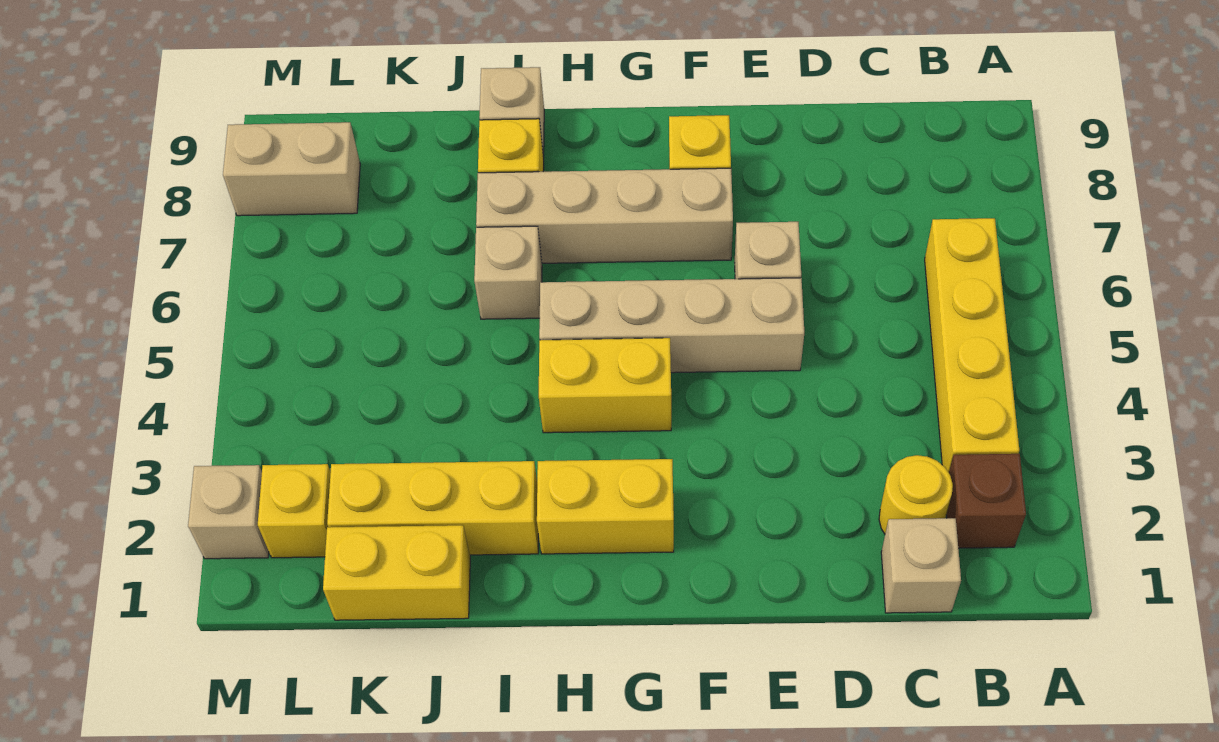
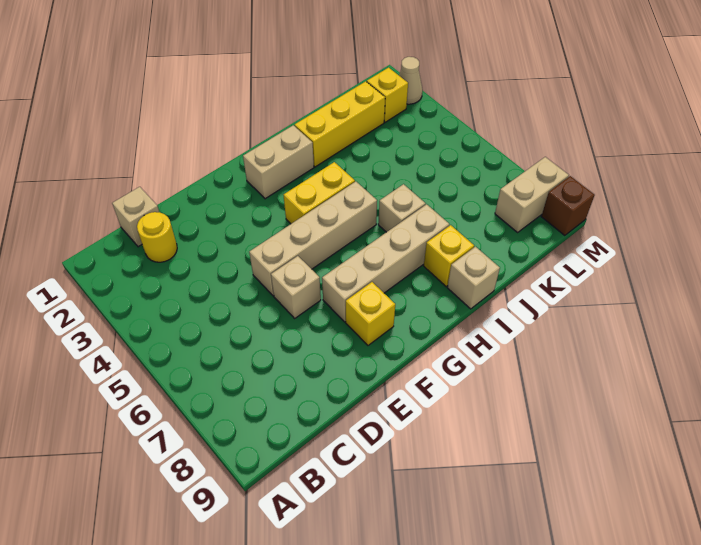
brown brick B2 level 1 -> brown brick M9 level 1
yellow brick B3:B6 level 1 -> none
yellow brick G2:H2 level 1 -> tan brick G2:H2 level 1
yellow brick J1:K1 level 1 -> none
tan brick M2 level 1 -> tan cone M2 level 1

